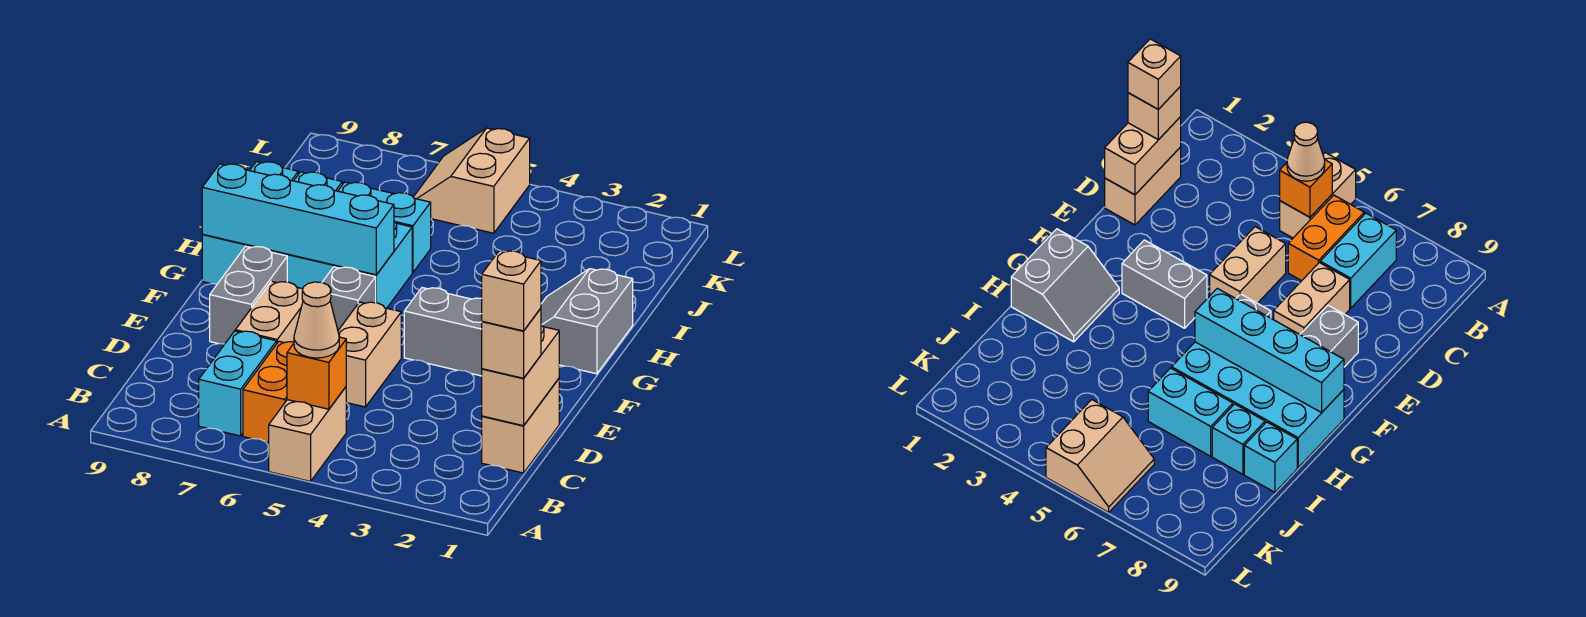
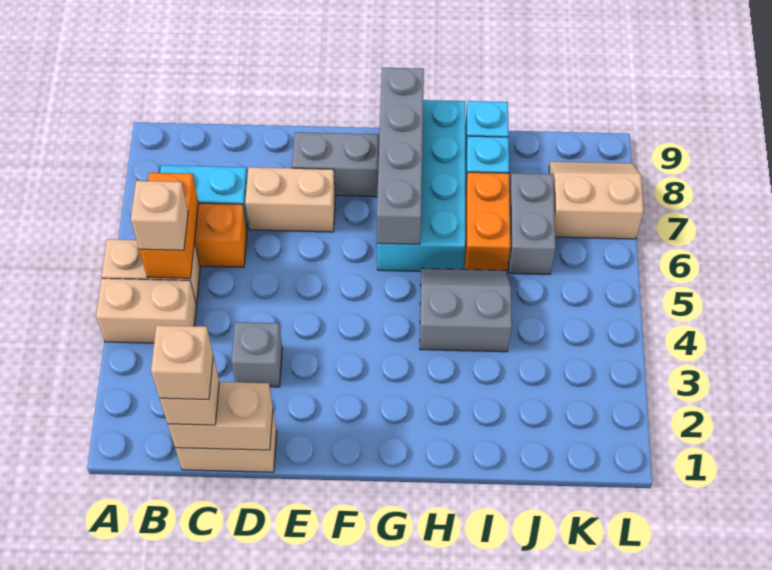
orange brick B5 level 2 -> orange brick B5:B6 level 2
tan cone B5 level 3 -> tan brick B5 level 3
tan brick D5:E5 level 1 -> tan brick A4:B4 level 1
grey brick F3:F4 level 1 -> grey brick J6:J7 level 1
grey brick F6 level 1 -> grey brick D3 level 1
grey slope G1:H2 level 1 top 1 -> grey slope H4:I5 level 1 top 4
cyan brick G6:G9 level 2 -> grey brick G6:G9 level 2
cyan brick I6:I7 level 1 -> orange brick I6:I7 level 1
tan slope K5:L6 level 1 top 5 -> tan slope K7:L8 level 1 top 7

